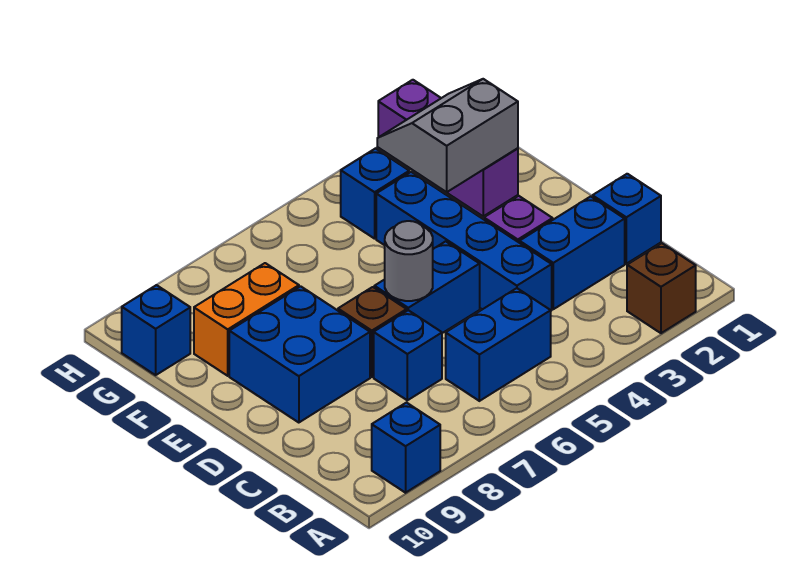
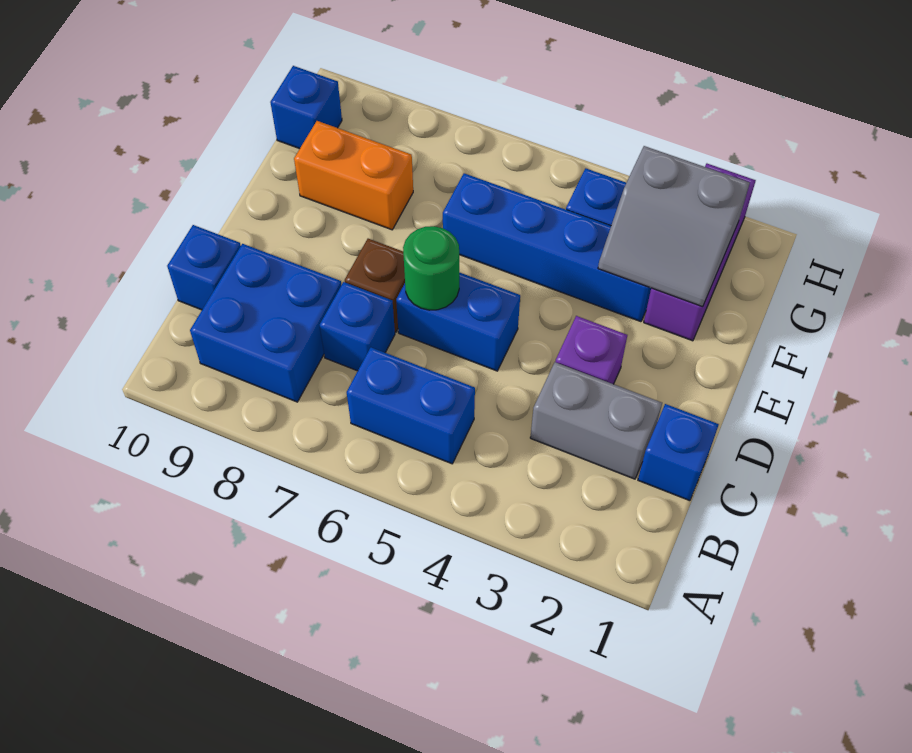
brown brick A2 level 1 -> none
blue brick A9 level 1 -> blue brick C10 level 1
blue brick C2:C3 level 1 -> grey brick C2:C3 level 1
blue brick C4:F4 level 1 -> blue brick F3:F6 level 1
grey round brick D6 level 2 -> green round brick D6 level 2
blue brick D8:E9 level 1 -> blue brick B8:C9 level 1
grey slope F2:G3 level 2 top F -> grey slope F2:G3 level 2 top G

